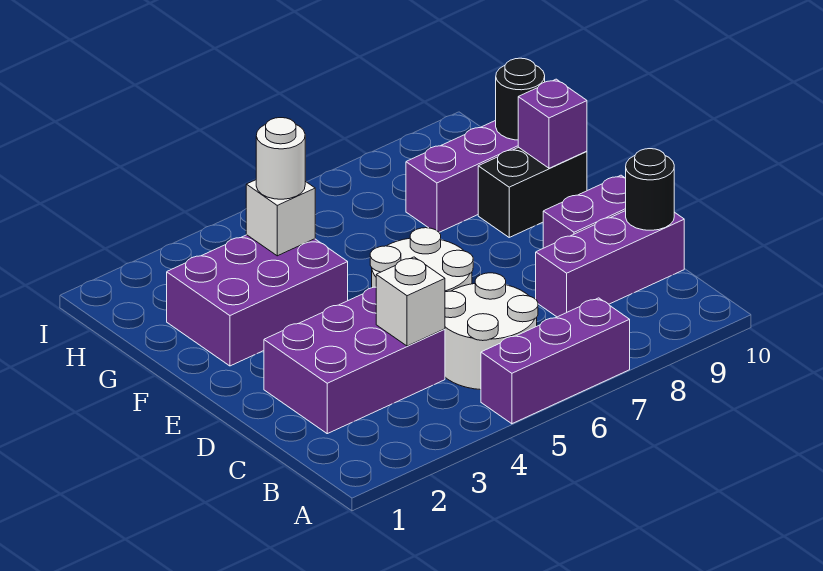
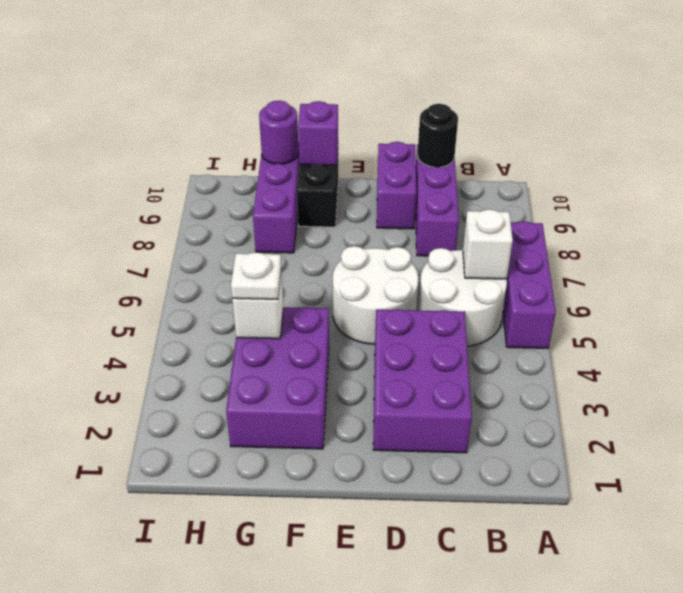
white brick C4 level 2 -> white brick B6 level 2
white round brick G4 level 3 -> white plate G4 level 3
black round brick G10 level 2 -> purple round brick G10 level 2

